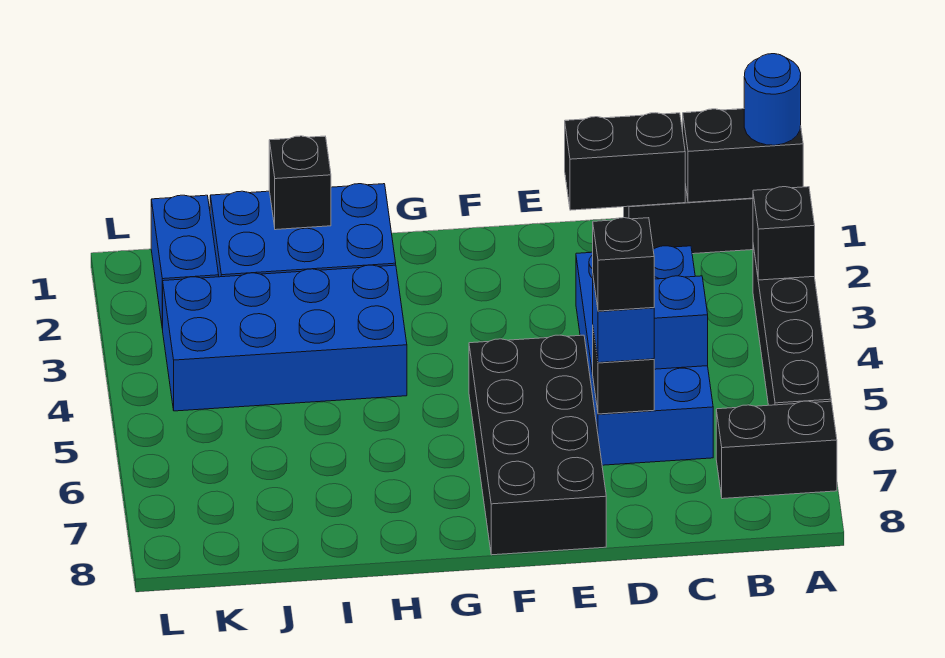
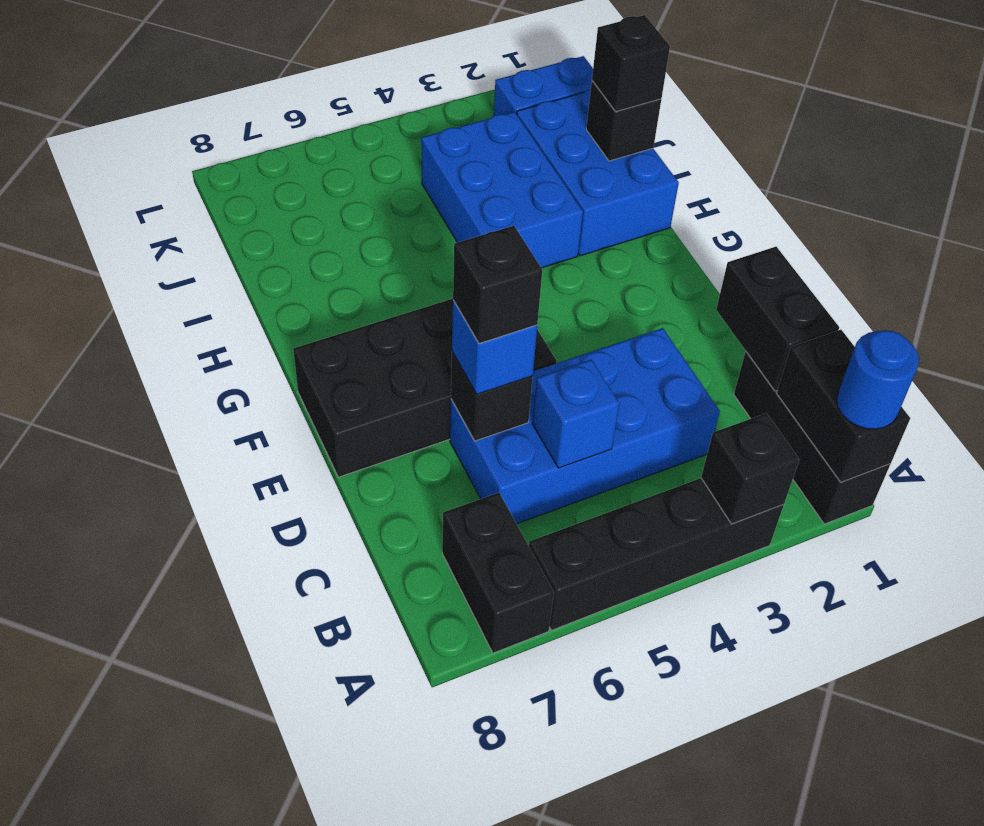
blue brick H3:K4 level 1 -> blue brick H3:J4 level 1
none -> black brick I1 level 3

